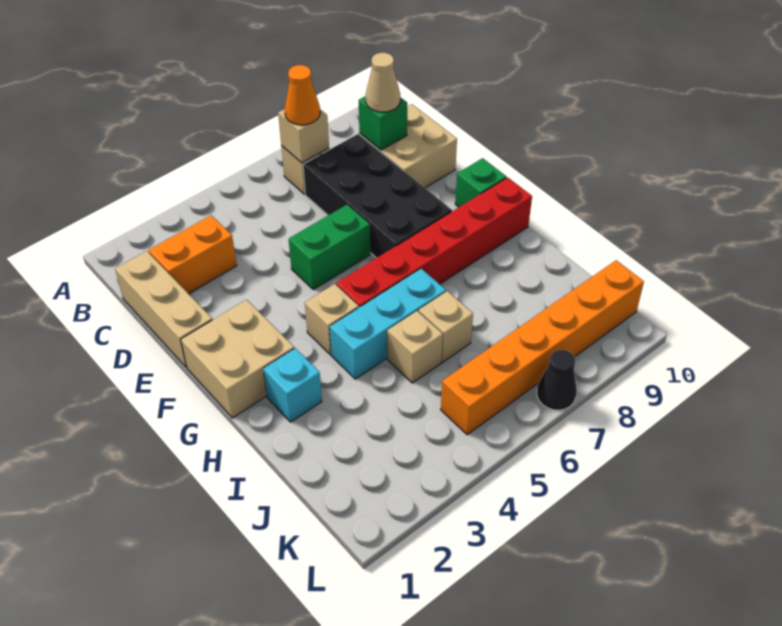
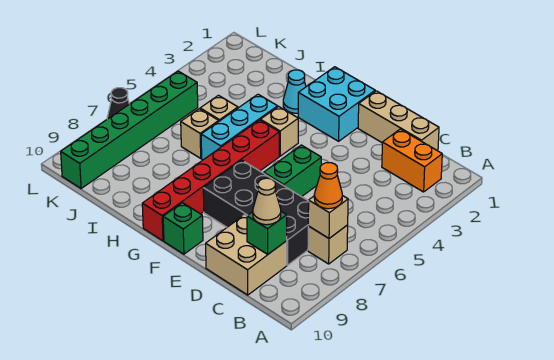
orange brick C2:C3 level 1 -> orange brick B2:C2 level 1
tan brick F1:G2 level 1 -> cyan brick F1:G2 level 1
cyan brick H2 level 1 -> cyan cone H2 level 1
orange brick K5:K10 level 1 -> green brick K5:K10 level 1

